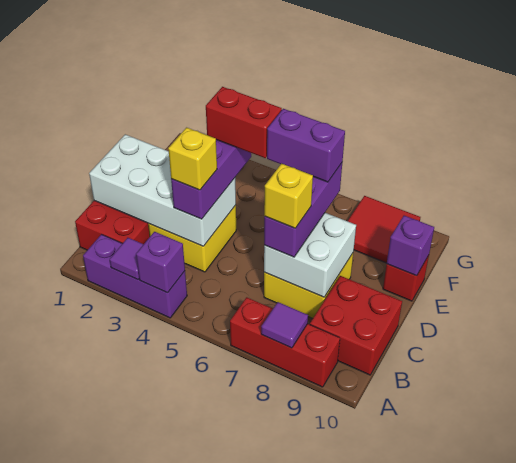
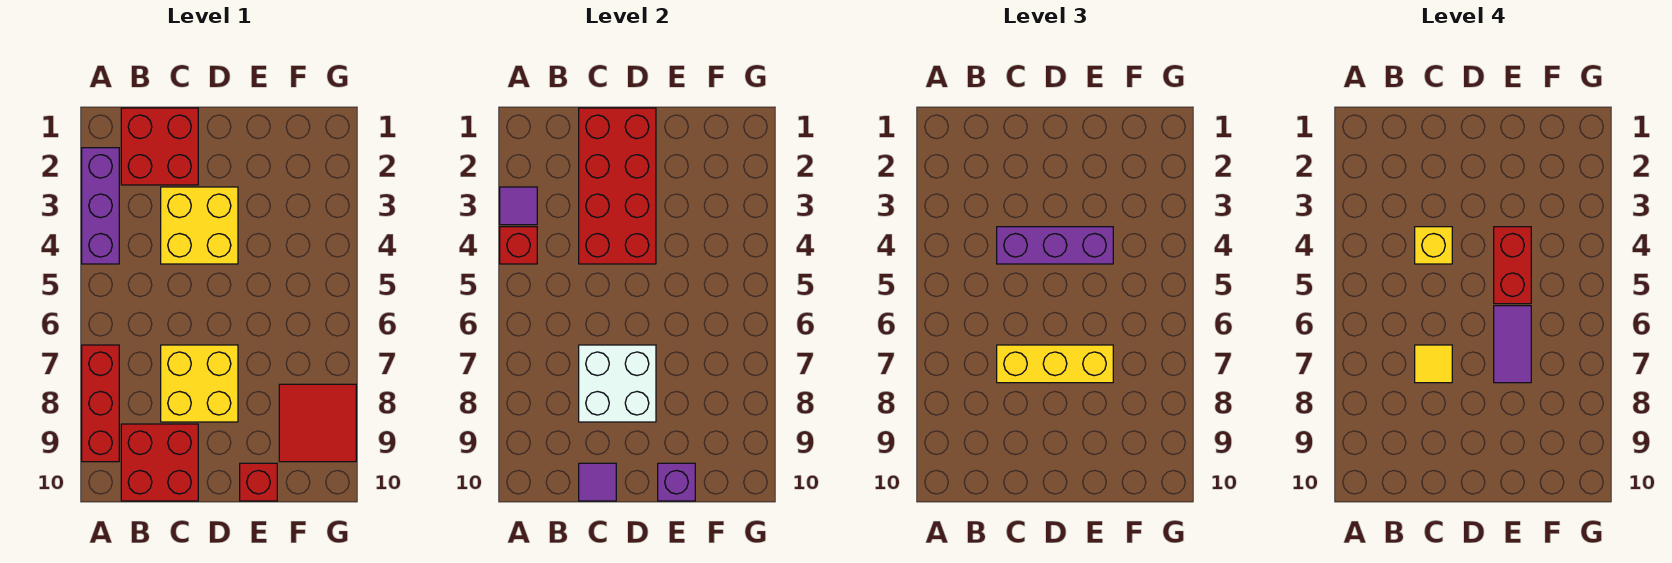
purple brick A4 level 2 -> red brick A4 level 2
purple tile A8 level 2 -> purple tile C10 level 2
white brick C1:D4 level 2 -> red brick C1:D4 level 2
purple brick C7:E7 level 3 -> yellow brick C7:E7 level 3
yellow brick C7 level 4 -> yellow tile C7 level 4
purple brick E6:E7 level 4 -> purple tile E6:E7 level 4

